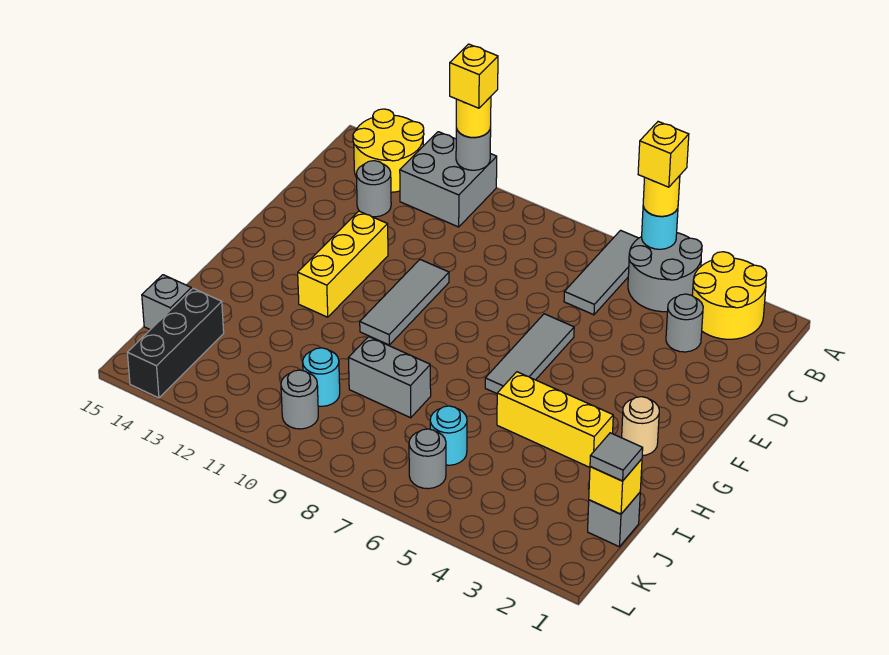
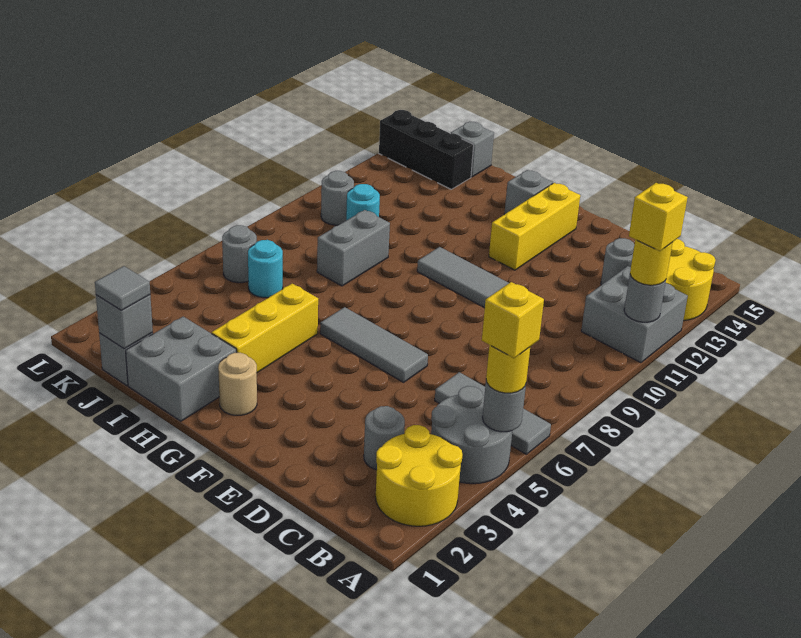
cyan round brick A5 level 2 -> grey round brick A5 level 2
yellow brick E12:G12 level 1 -> yellow brick F12:F14 level 1
none -> grey brick G14 level 1
none -> grey brick H1:I2 level 1
yellow brick J1 level 2 -> grey brick J1 level 2

